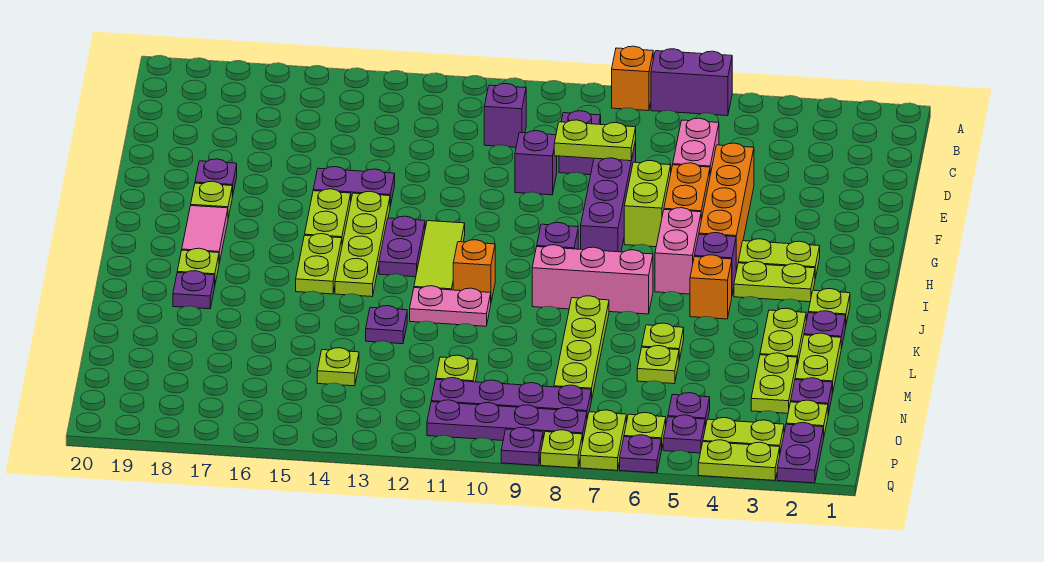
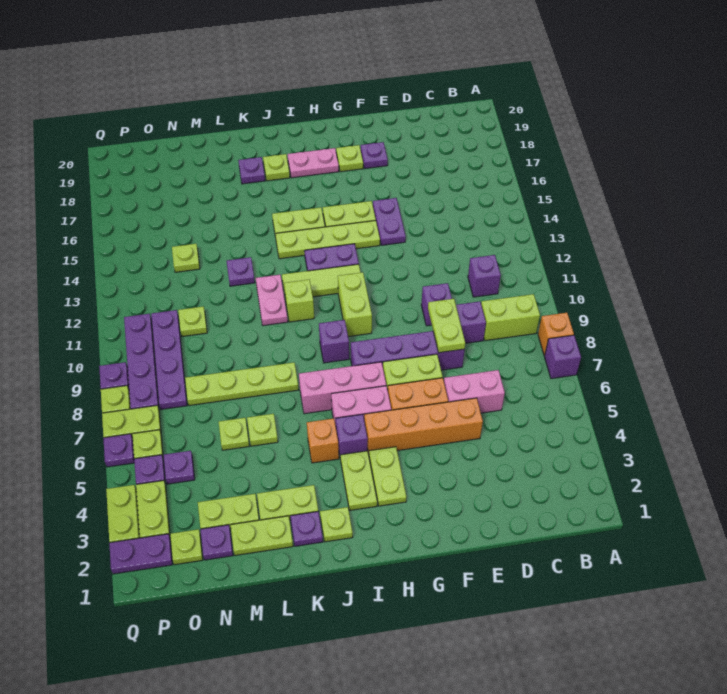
purple brick A6:A7 level 1 -> purple brick A7 level 1
none -> lime brick B9:C9 level 1
none -> lime brick H10:H11 level 1
pink tile H18:I18 level 1 -> pink plate H18:I18 level 1
pink brick J7:J9 level 1 -> pink brick H7:J7 level 1
orange brick J11 level 1 -> lime brick J11 level 1

